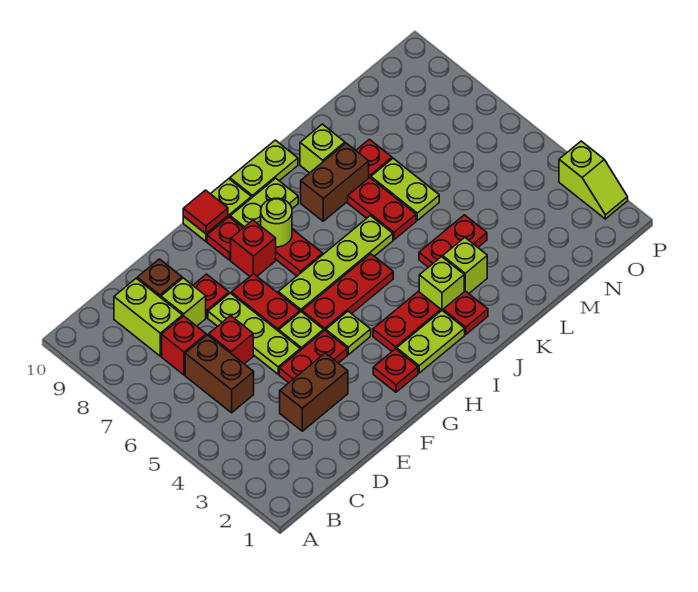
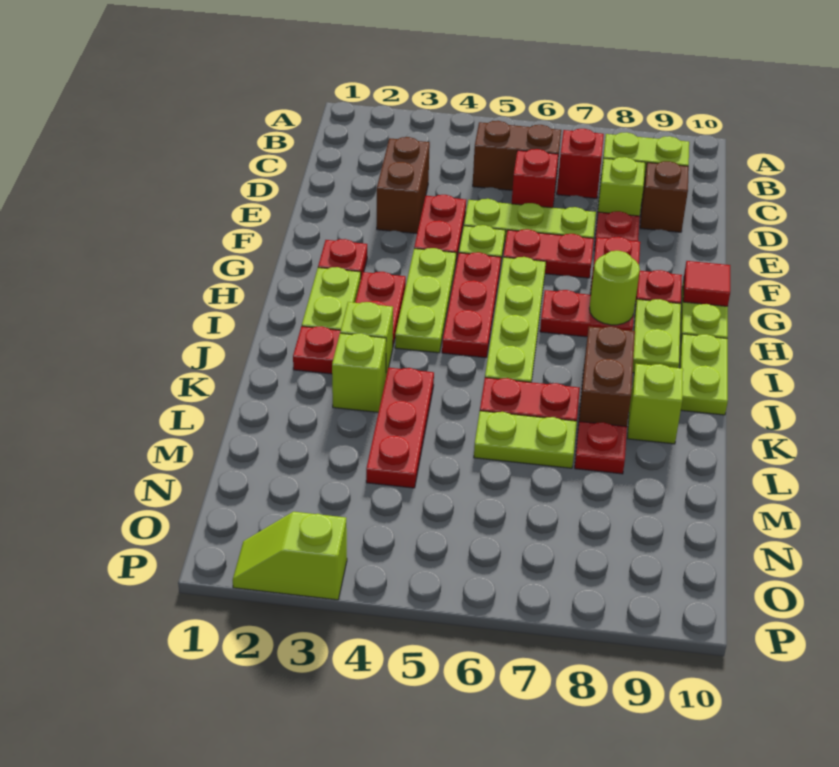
lime plate G4 level 1 -> lime plate G4:I4 level 1
red plate K4:L4 level 1 -> red plate K4:M4 level 1

